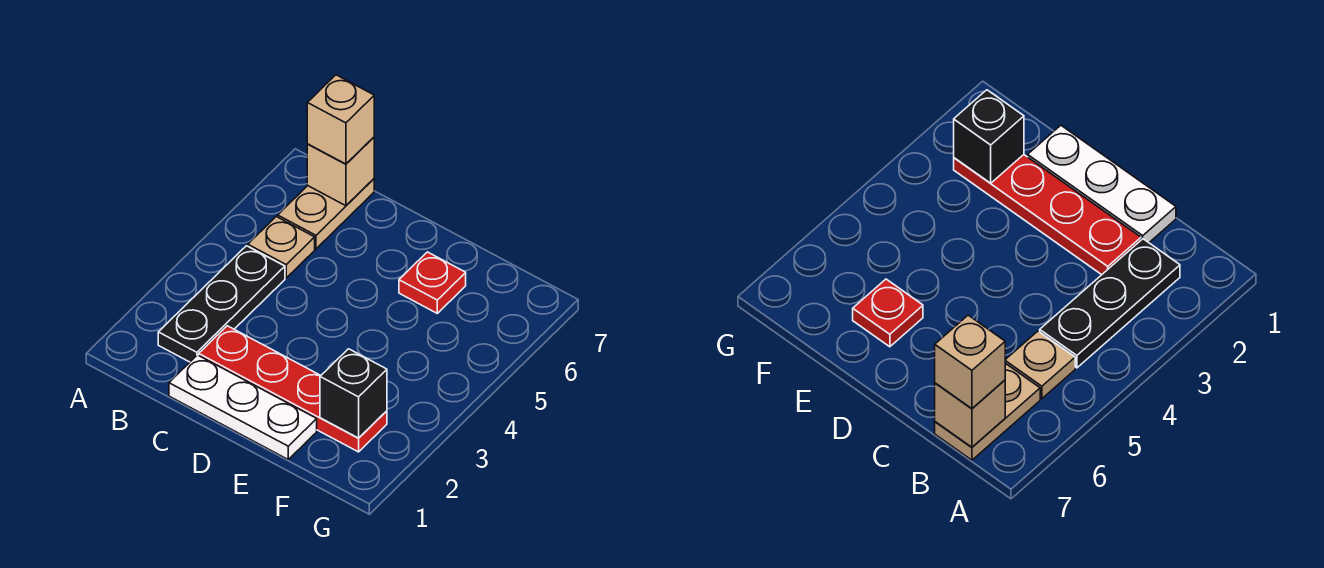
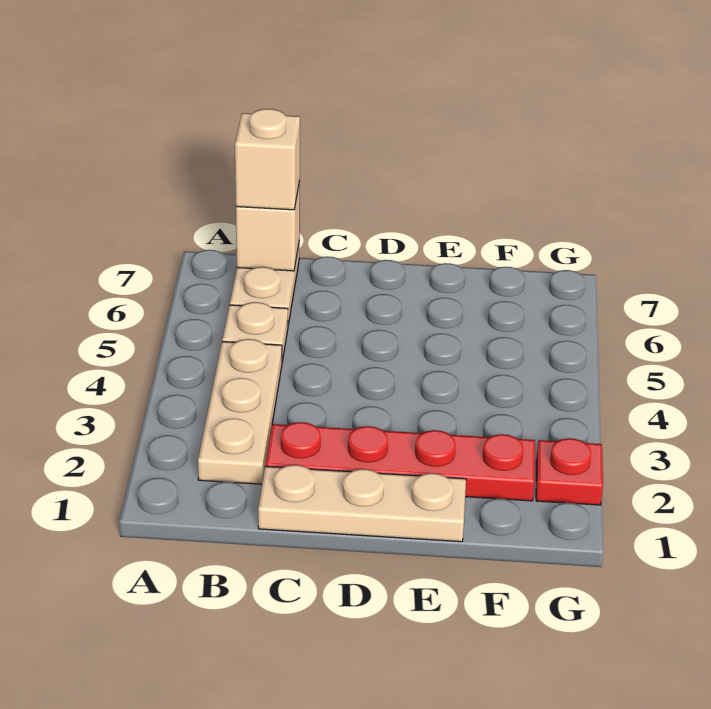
black plate B2:B4 level 1 -> tan plate B2:B4 level 1
white plate C1:E1 level 1 -> tan plate C1:E1 level 1
red plate E6 level 1 -> red plate G2 level 1
black brick F2 level 2 -> none

